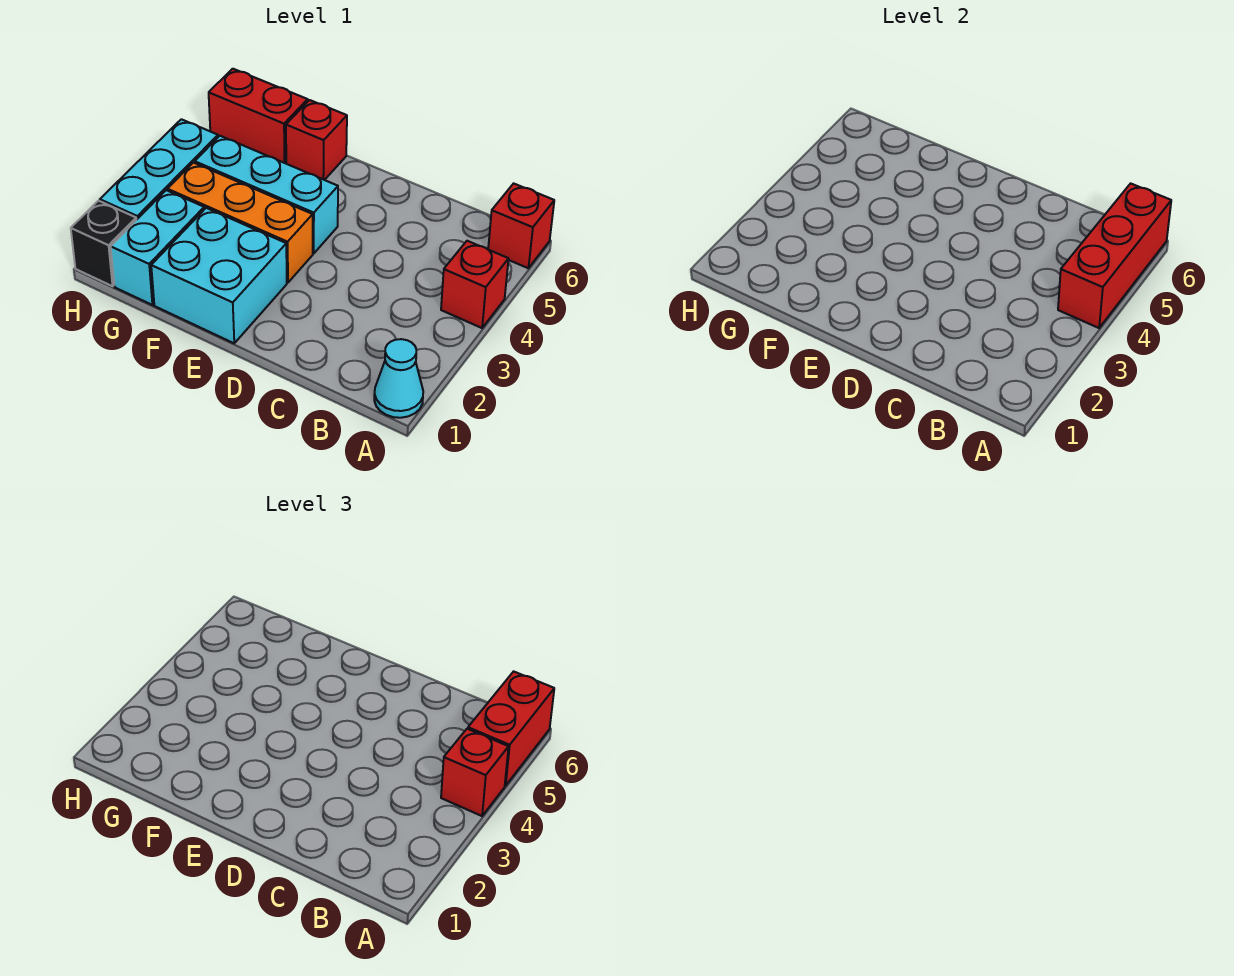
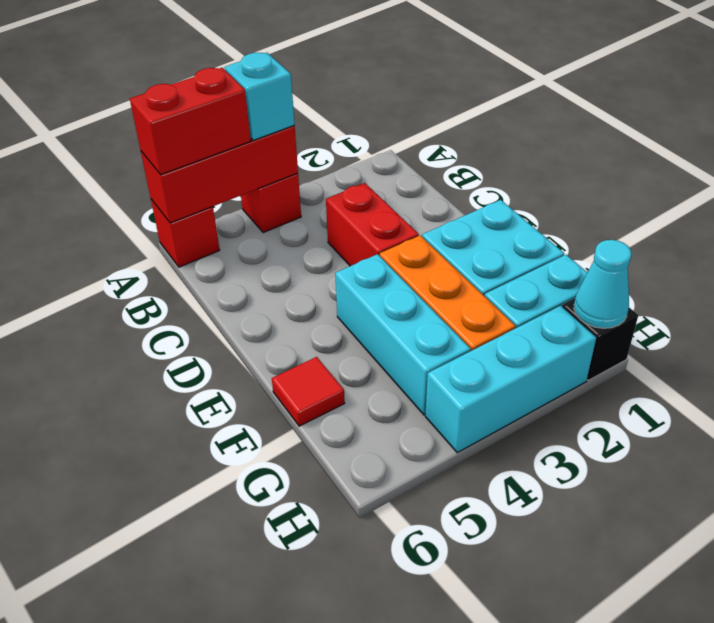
cyan cone A1 level 1 -> cyan cone H1 level 2
red brick A4 level 3 -> cyan brick A4 level 3
red brick F6 level 1 -> red tile F6 level 1
red brick G6:H6 level 1 -> red brick C3:D3 level 1

